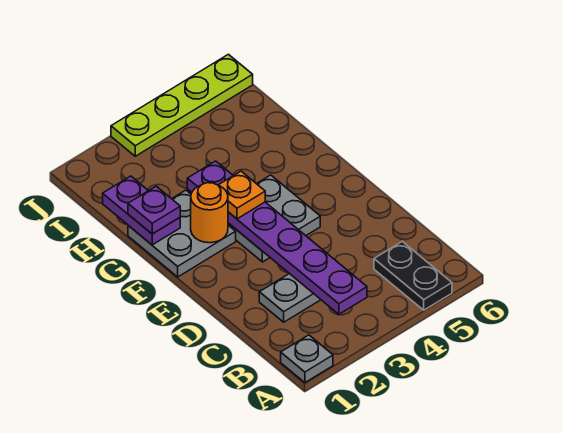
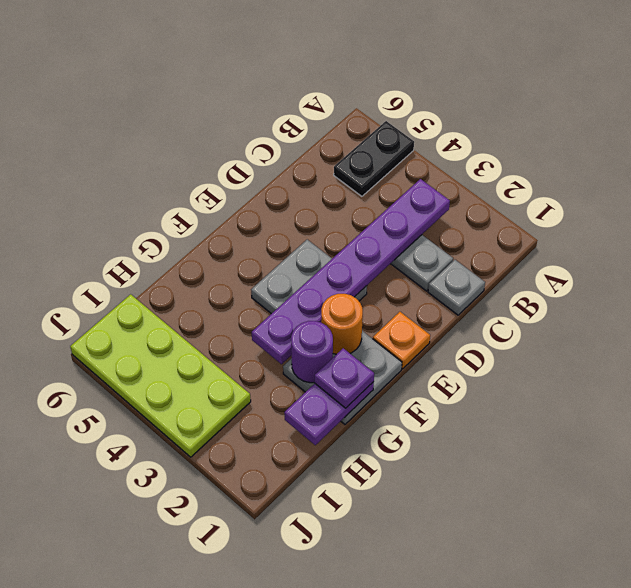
grey plate A1 level 1 -> grey plate C1 level 1
orange plate F3 level 3 -> orange plate E1 level 1
none -> purple round brick G2 level 2
lime plate J3:J6 level 1 -> lime plate I3:J6 level 1

